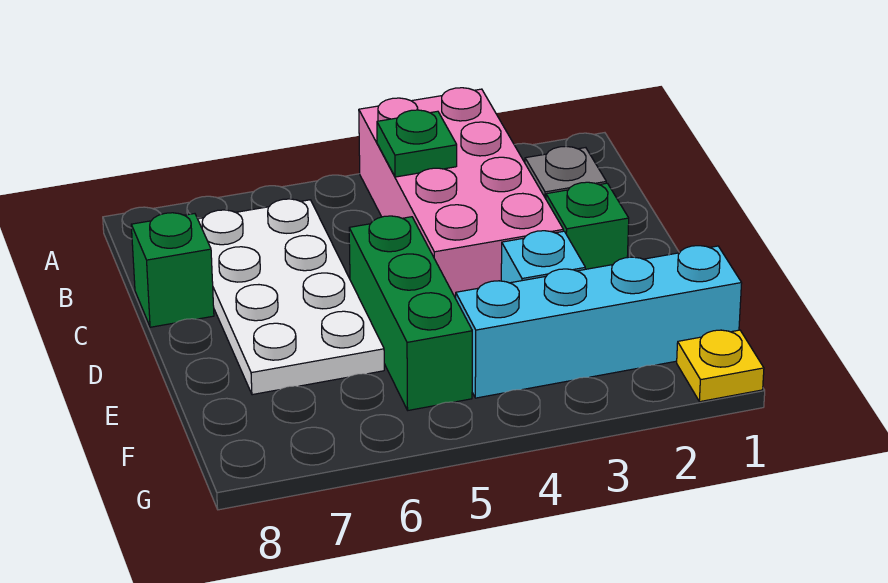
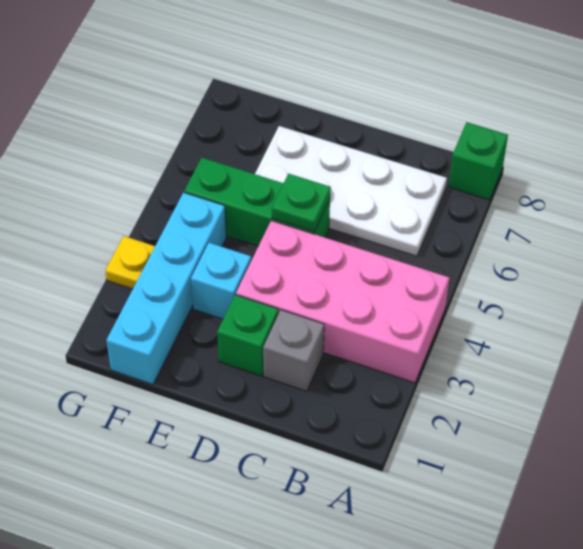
green plate B4 level 2 -> green plate D5 level 2
green brick C8 level 1 -> green brick A8 level 1
yellow plate G1 level 1 -> yellow plate G3 level 1

